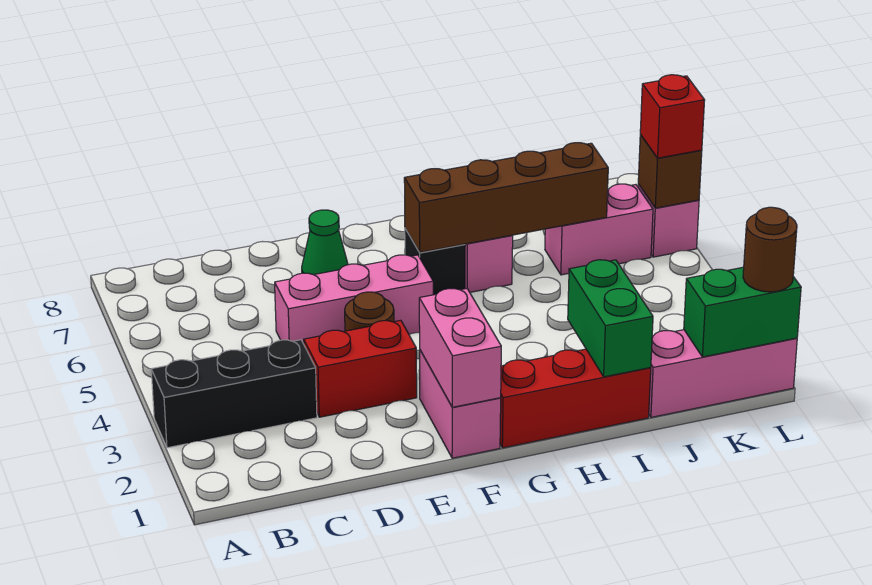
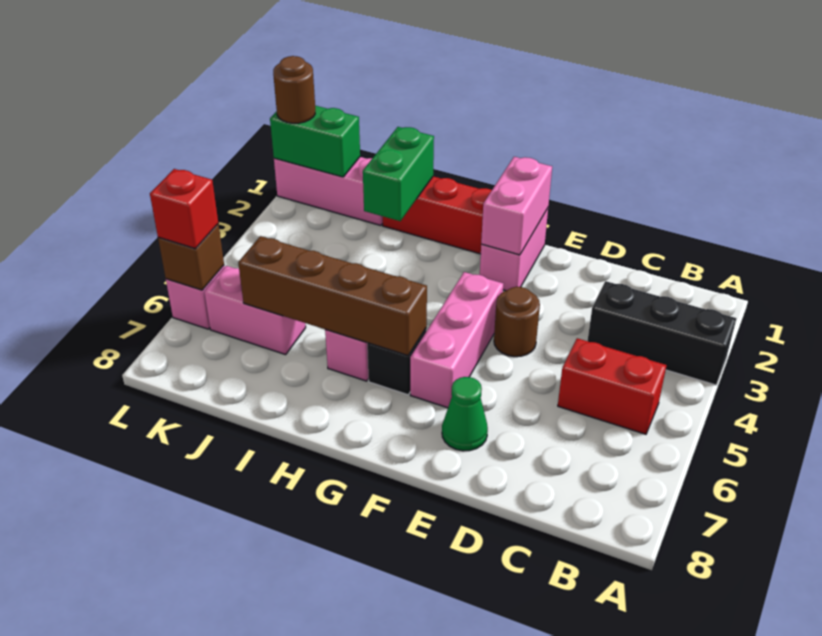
red brick D3:E3 level 1 -> red brick B5:C5 level 1
pink brick D5:F5 level 1 -> pink brick F4:F6 level 1

